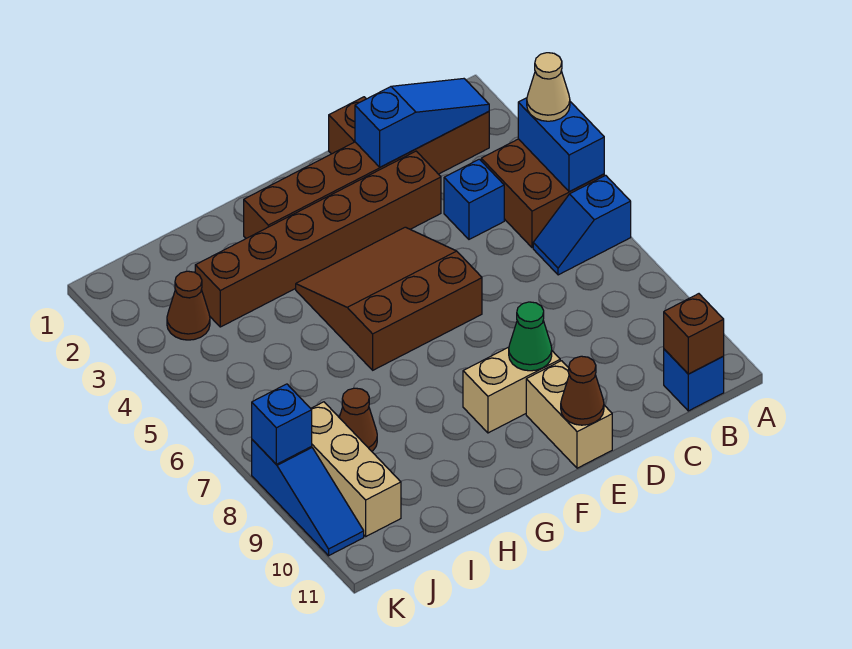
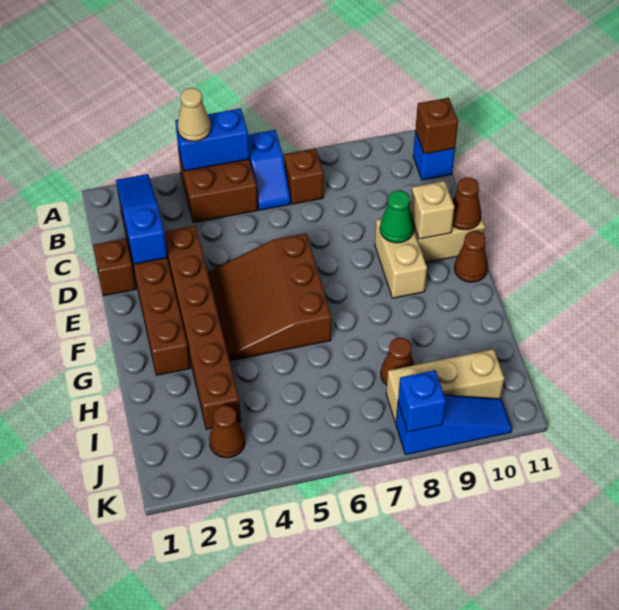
none -> brown brick B7 level 1
blue brick C4 level 1 -> none
none -> tan brick E10 level 2
none -> brown cone F11 level 1

